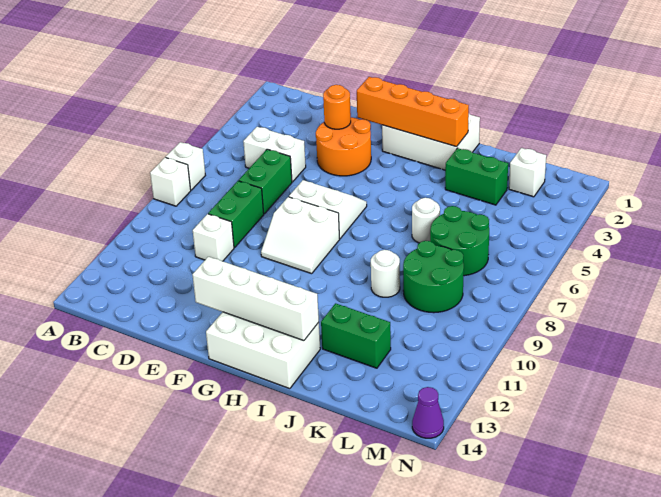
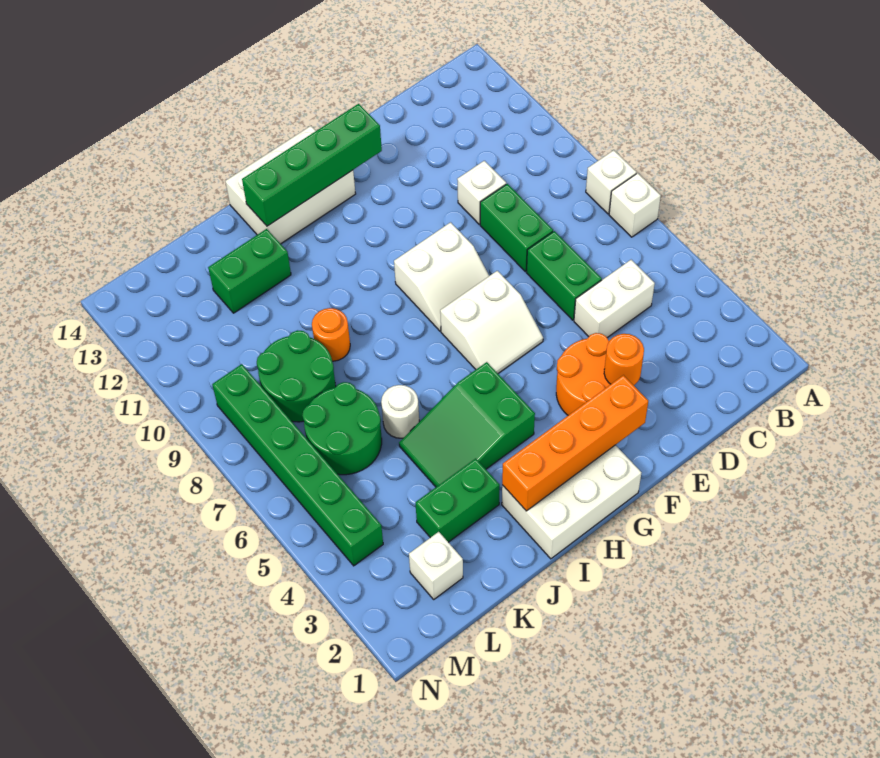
white slope F8:G9 level 1 top 8 -> white slope F8:G9 level 1 top 9
white brick F13:I13 level 2 -> green brick F13:I13 level 2
none -> green slope H4:J5 level 1 top H
white round brick J9 level 1 -> orange round brick J9 level 1
none -> green brick M4:M9 level 1
purple cone N14 level 1 -> none

